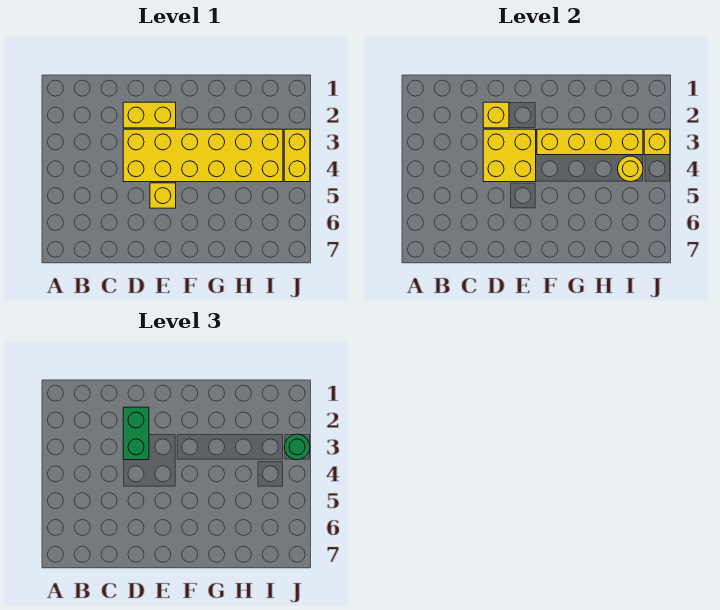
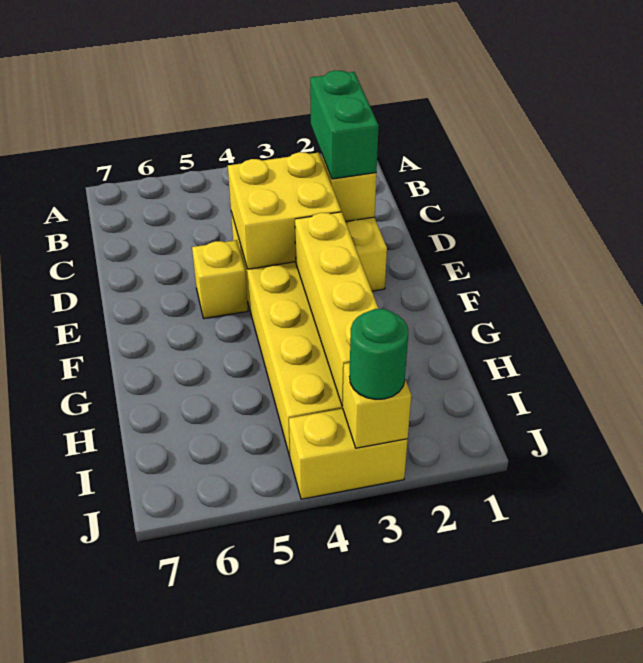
green brick D2:D3 level 3 -> green brick C2:D2 level 3
yellow round brick I4 level 2 -> none

